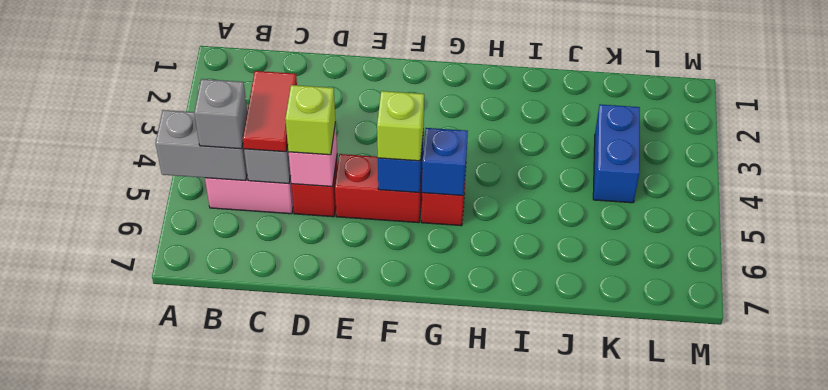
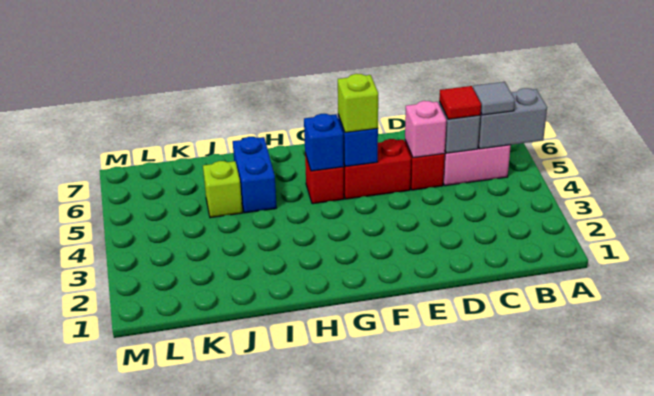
grey brick B5 level 3 -> grey tile B5 level 3
red tile C4:C5 level 3 -> red tile C5 level 3
lime brick D5 level 3 -> lime brick J5 level 1
blue brick K3:K4 level 1 -> blue brick I5:I6 level 1

